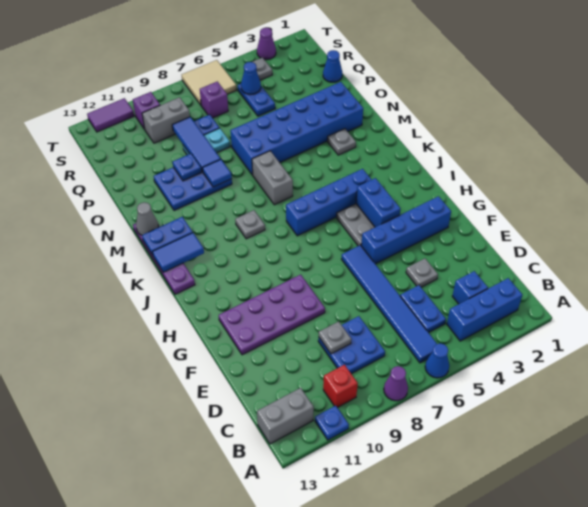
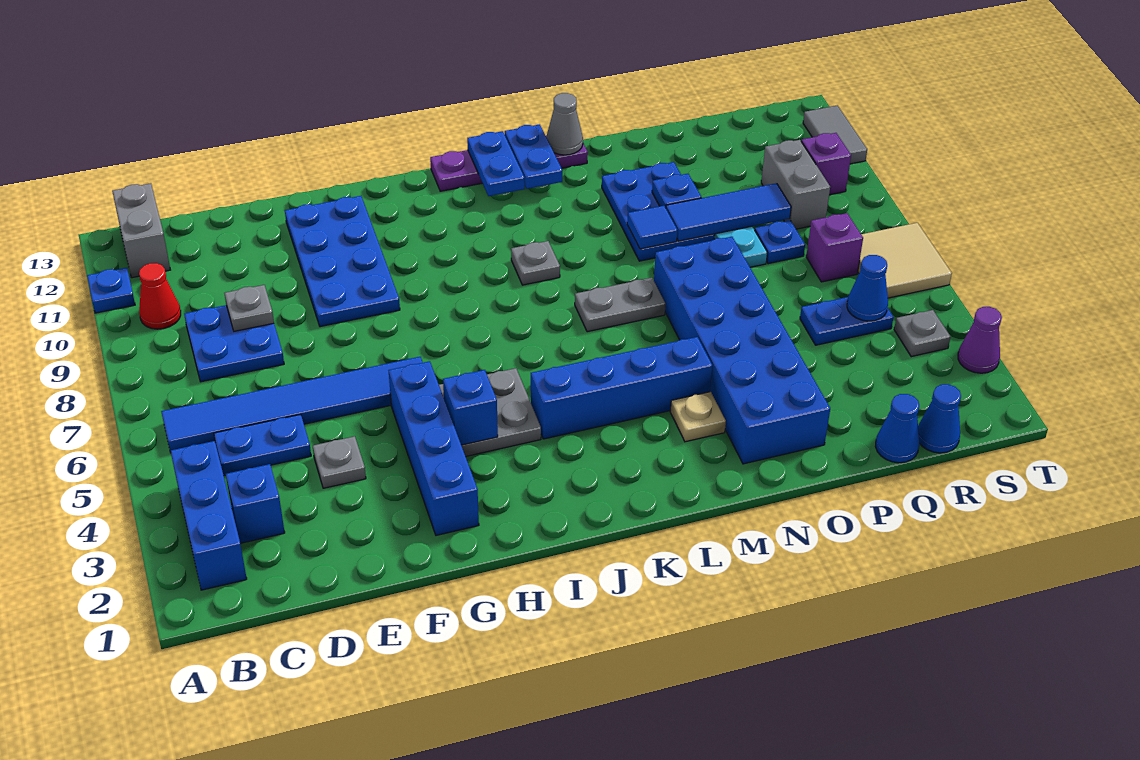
blue cone A6 level 1 -> blue cone R1 level 1
purple cone A8 level 1 -> none
red brick B10 level 1 -> red cone B10 level 1
purple plate F9:G12 level 1 -> blue plate F9:G12 level 1
blue brick H4:I4 level 2 -> blue brick H4 level 2
blue brick J4:J7 level 1 -> blue brick J4:M4 level 1
blue tile K12:K13 level 2 -> blue plate K12:K13 level 2
grey brick L7:M7 level 1 -> grey plate L7:M7 level 1
grey plate M3 level 1 -> tan plate M3 level 1
purple tile T11:T12 level 1 -> grey tile T11:T12 level 1

